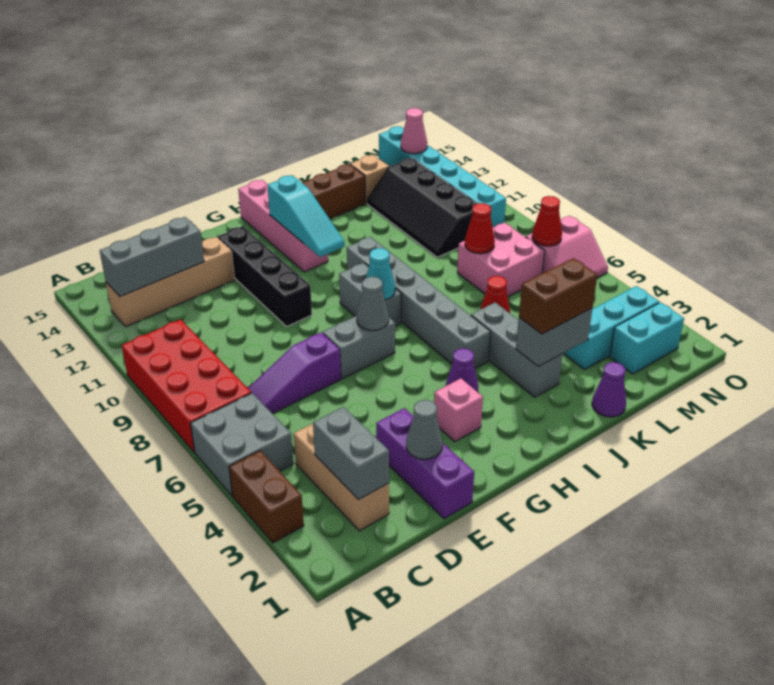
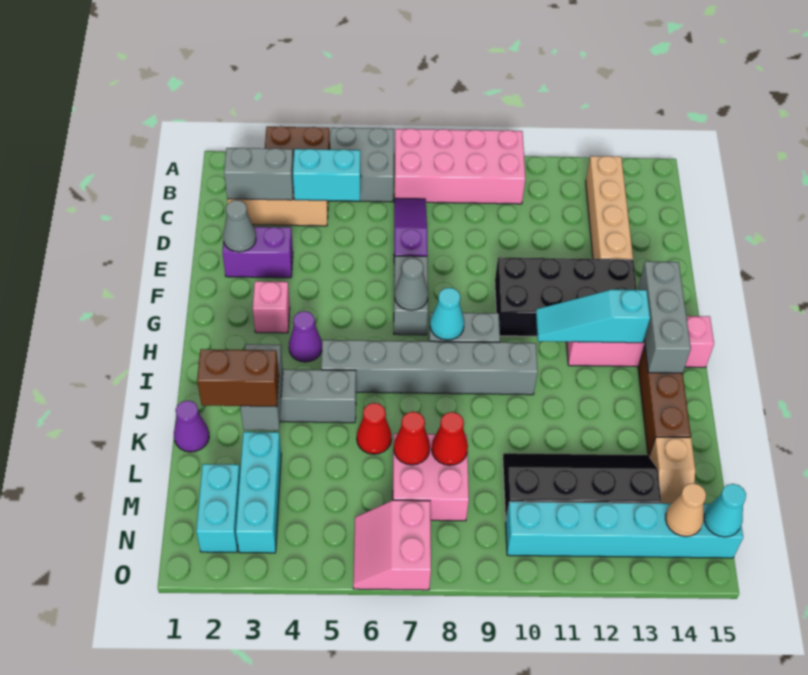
red brick A7:B10 level 1 -> pink brick A7:B10 level 1
grey brick B13:D13 level 2 -> grey brick G14:I14 level 2
none -> cyan brick C4:C5 level 2
purple brick E1:E3 level 1 -> purple brick E2:E3 level 1
black brick F10:F13 level 1 -> black brick F10:G13 level 1
brown brick J3:K3 level 3 -> brown brick K2:K3 level 3
red cone N7 level 2 -> red cone L7 level 2
pink cone N14 level 2 -> tan cone N14 level 2
none -> cyan cone N15 level 2

